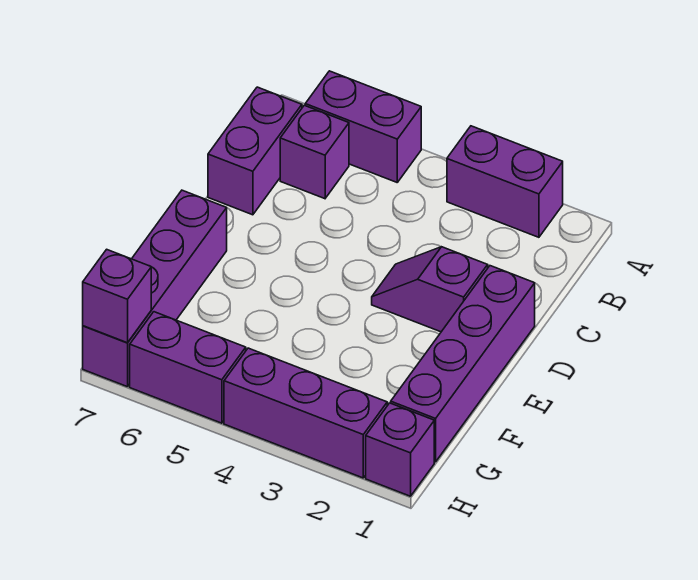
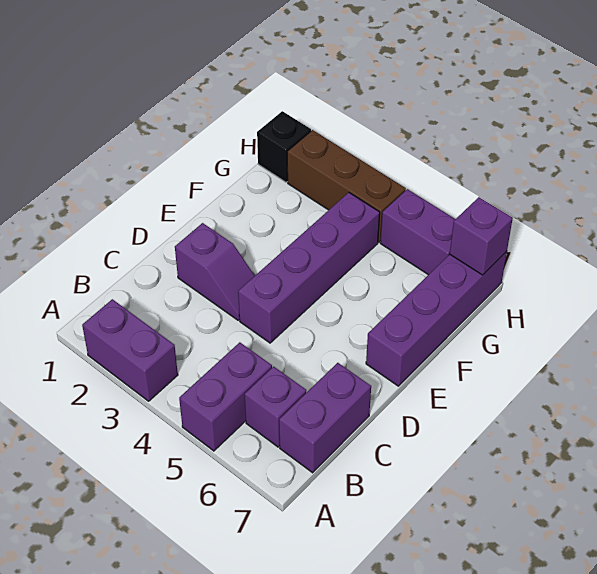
purple brick A5:A6 level 1 -> purple brick A5:B5 level 1
purple brick D1:G1 level 1 -> purple brick D4:G4 level 1
purple brick H1 level 1 -> black brick H1 level 1
purple brick H2:H4 level 1 -> brown brick H2:H4 level 1

